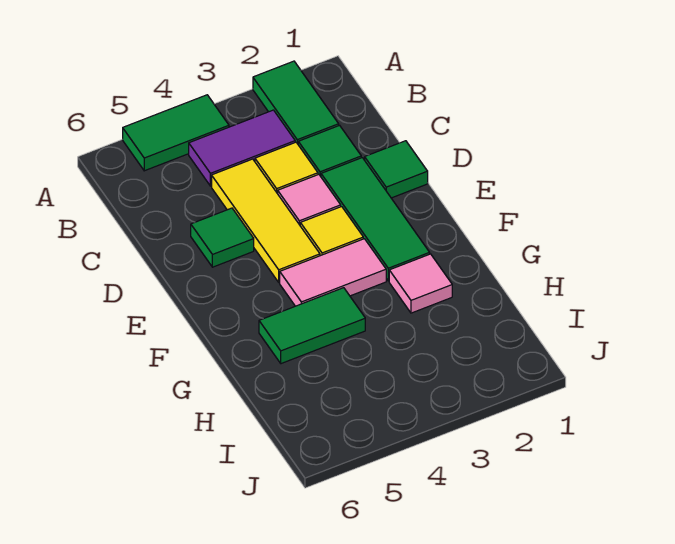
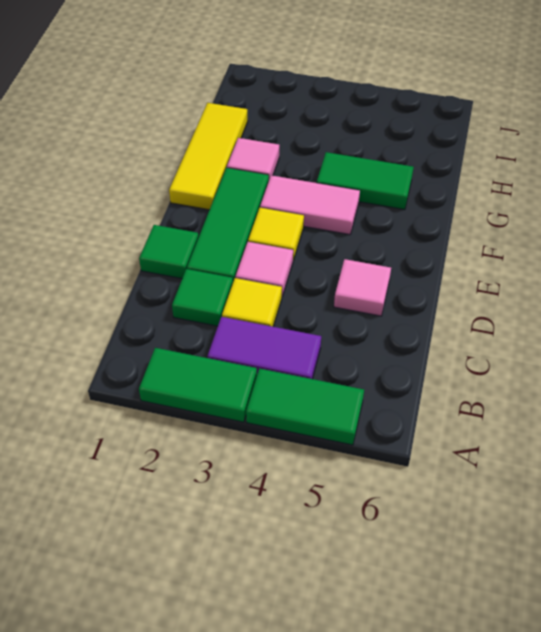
green tile A2:B2 level 1 -> green tile A2:A3 level 1
yellow tile C4:E4 level 1 -> yellow tile F1:H1 level 1
green tile D5 level 1 -> pink tile D5 level 1

